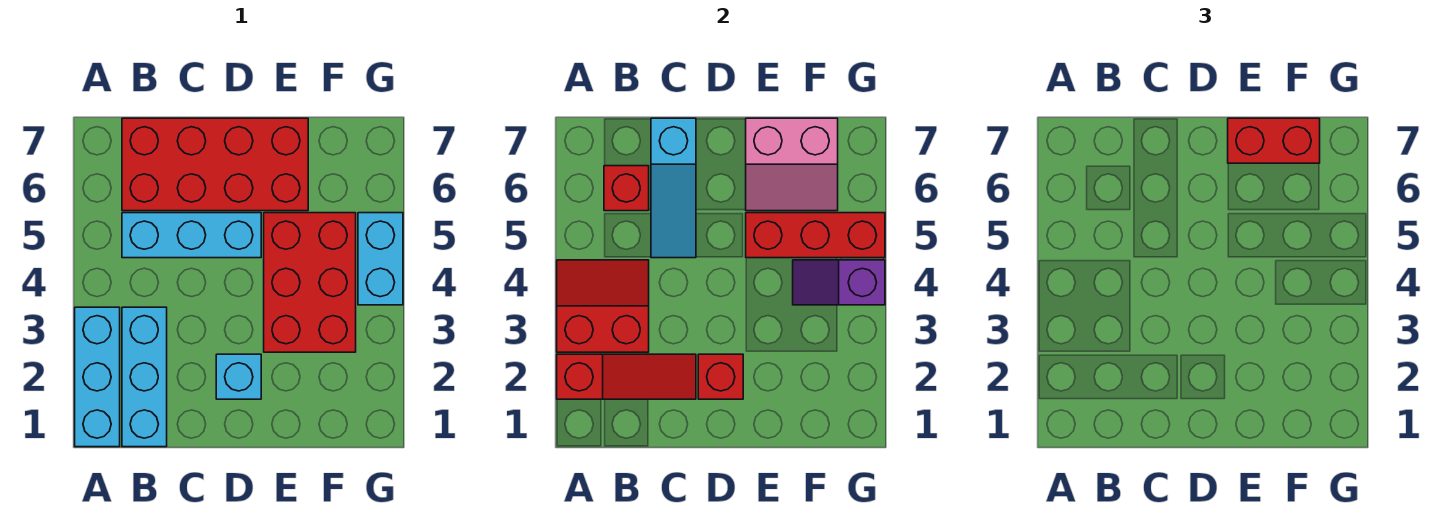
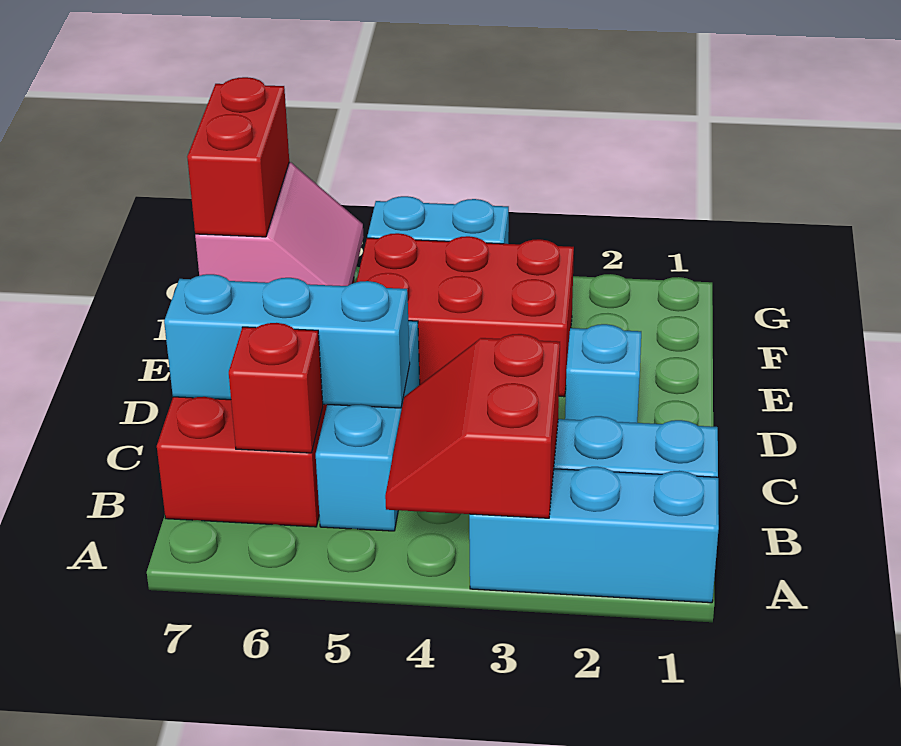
red slope A2:C2 level 2 top A -> none
cyan slope C5:C7 level 2 top 7 -> cyan brick C5:C7 level 2
red brick D2 level 2 -> none
red brick E5:G5 level 2 -> none
purple slope F4:G4 level 2 top G -> none

